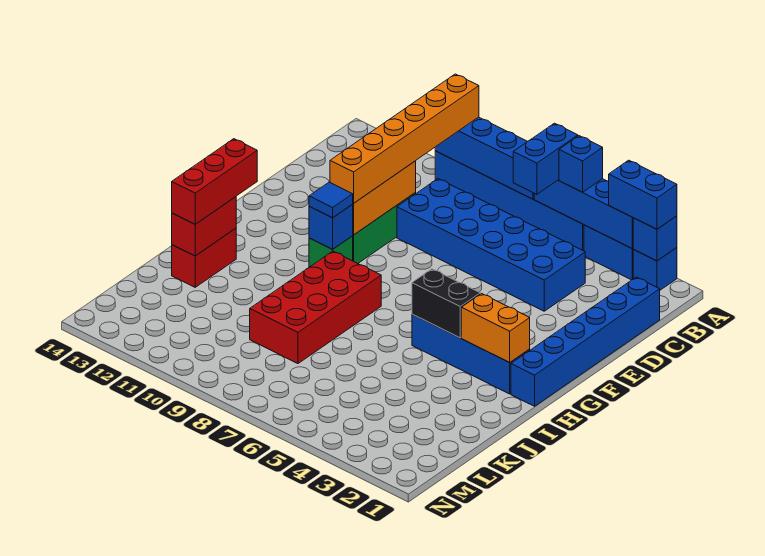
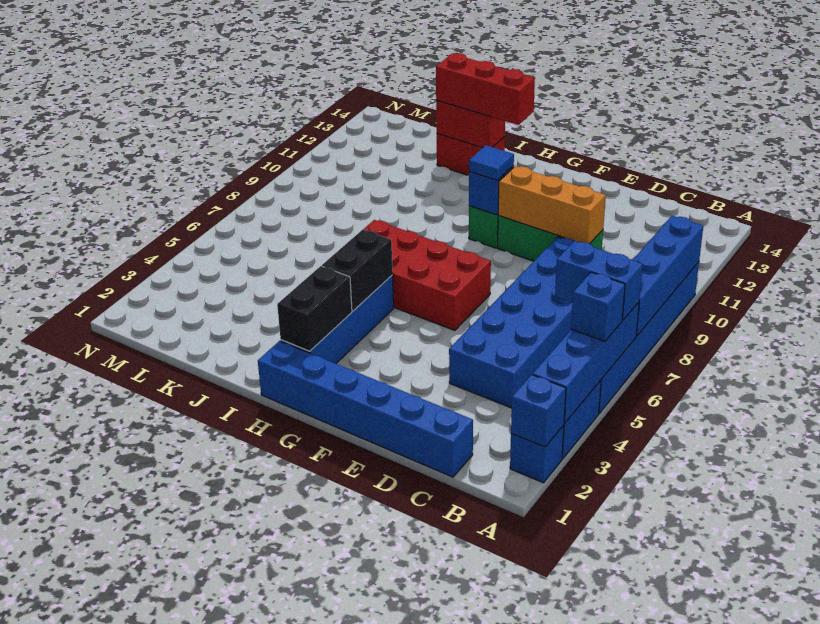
blue brick A2:A3 level 3 -> none
orange brick A10:F10 level 3 -> none
orange brick H2:H3 level 2 -> black brick H2:H3 level 2
red brick H8:K9 level 1 -> red brick F6:I7 level 1

